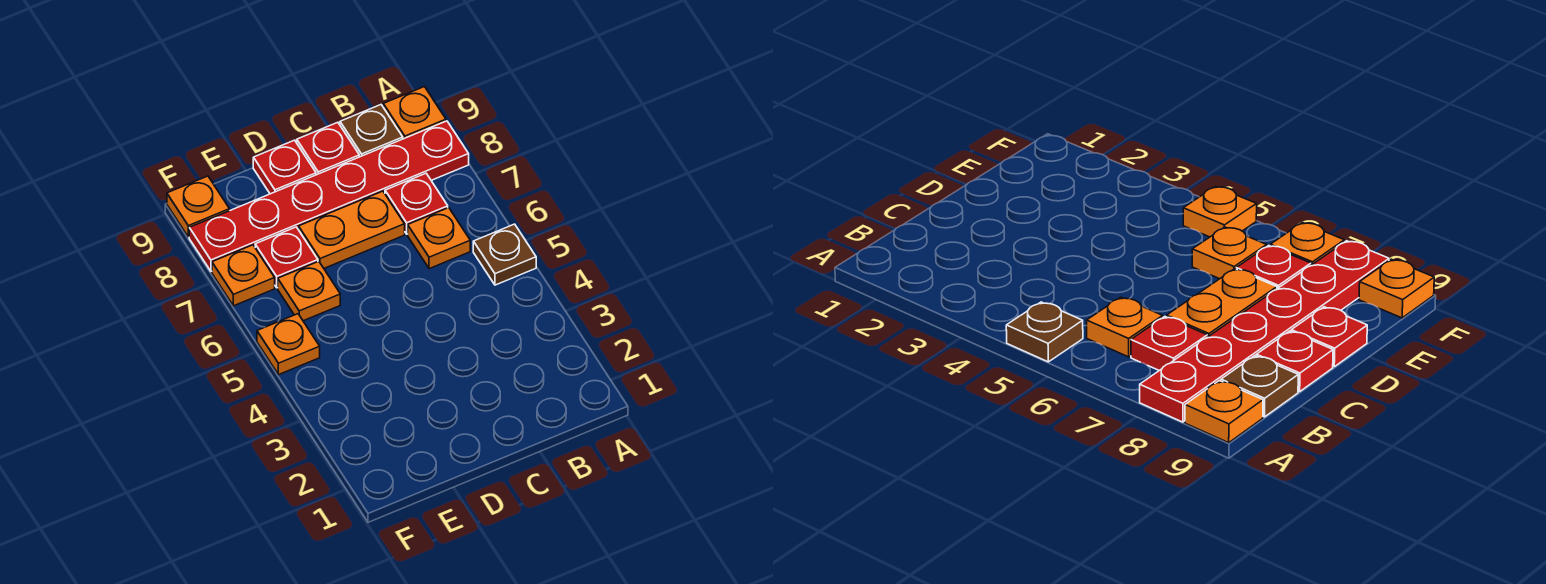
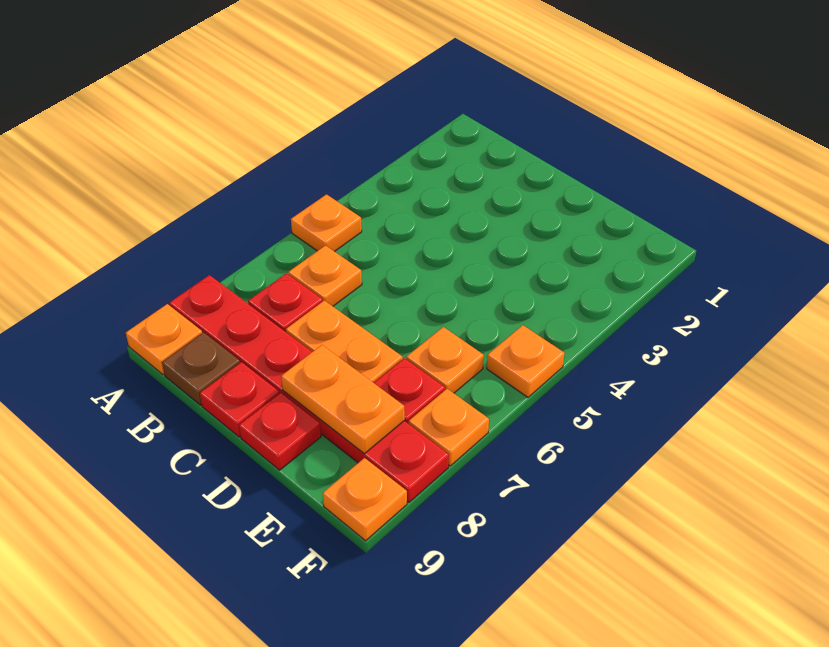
brown plate A5 level 1 -> orange plate A5 level 1
none -> orange plate D8:E8 level 2

